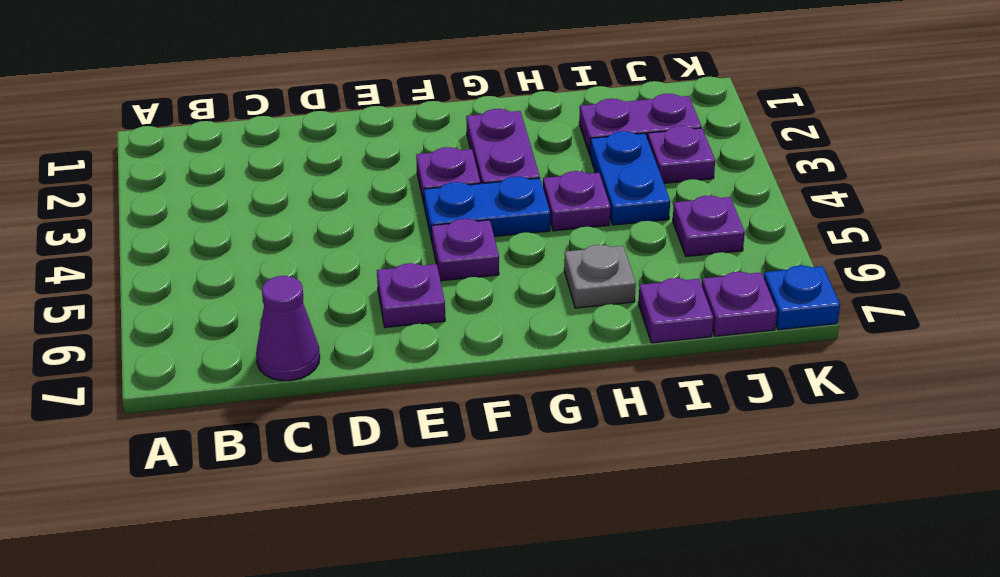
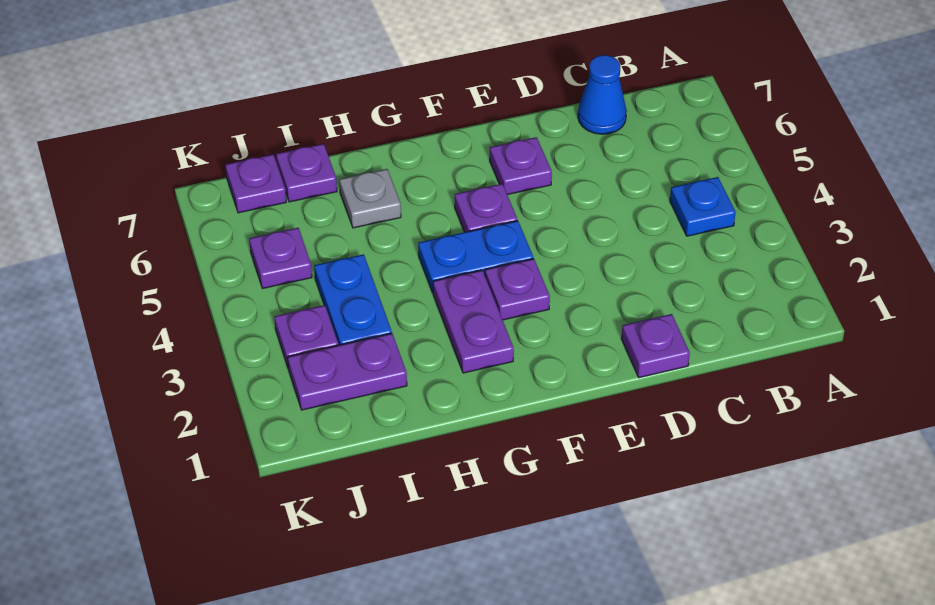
purple cone C7 level 1 -> blue cone C7 level 1
purple plate H4 level 1 -> purple plate D1 level 1
blue plate K7 level 1 -> blue plate B4 level 1

